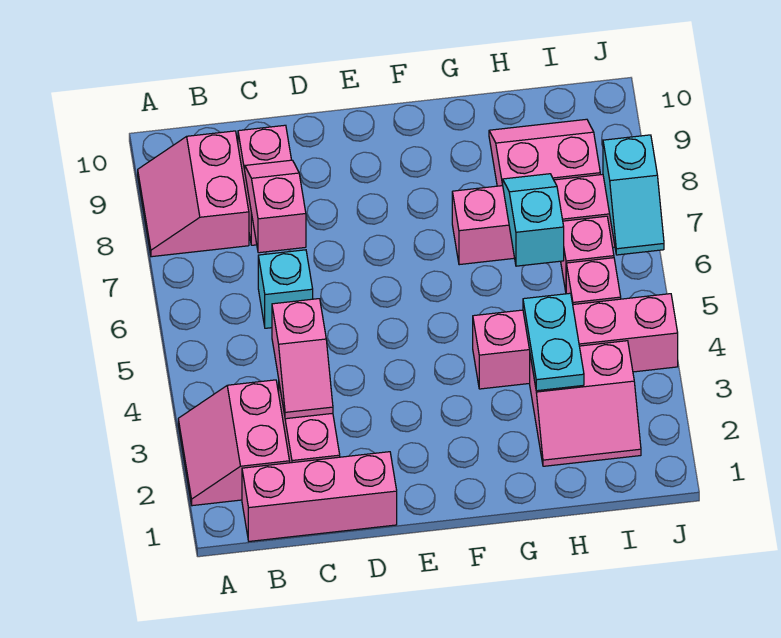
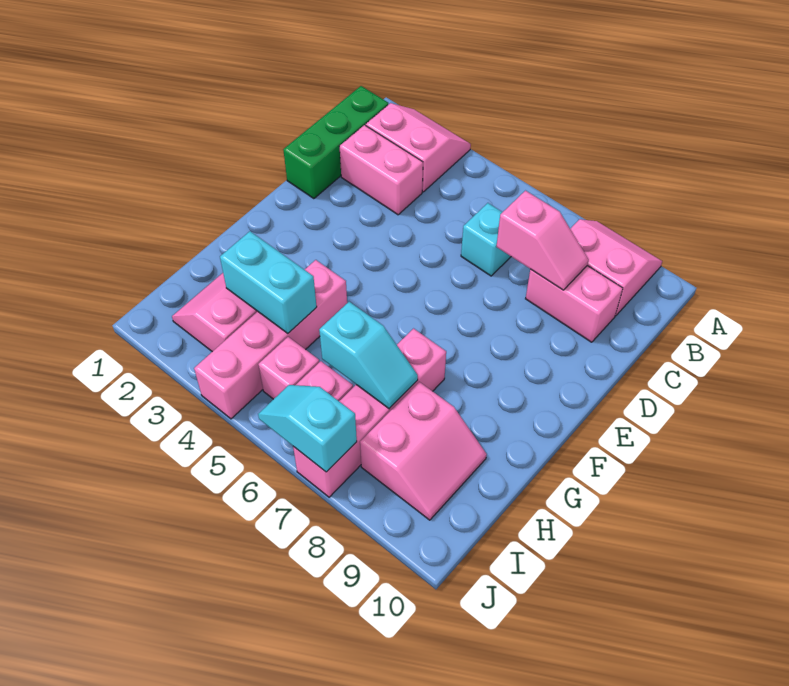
pink brick B1:D1 level 1 -> green brick B1:D1 level 1
pink slope C3:C4 level 2 top 4 -> none
cyan plate H3:H4 level 2 -> cyan brick H3:H4 level 2

